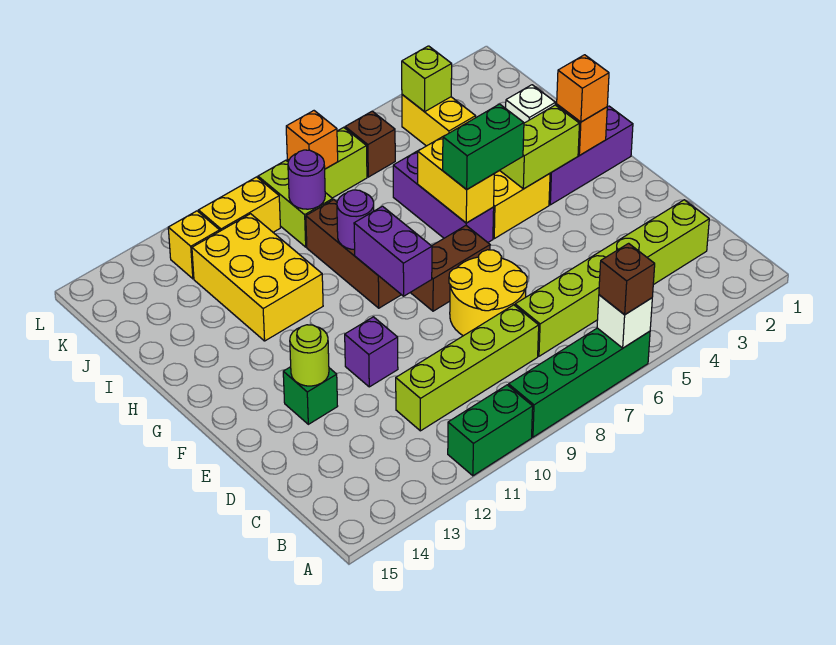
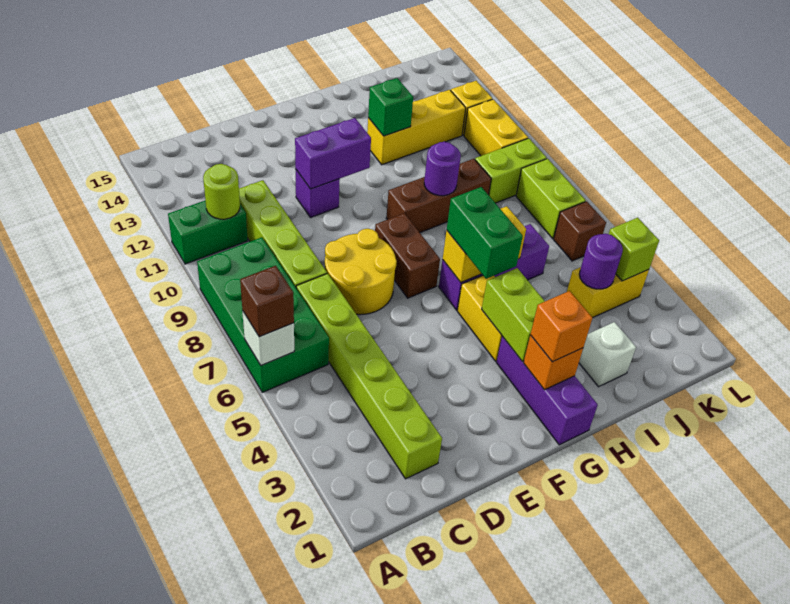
green brick A6:A9 level 1 -> green brick A6:B9 level 1
green brick A10:A11 level 1 -> green brick A11:B11 level 1
green brick E13 level 1 -> green brick H12 level 2
lime round brick E13 level 2 -> lime round brick B11 level 2
purple brick F9:G9 level 2 -> purple brick E11:F11 level 2
yellow brick H11:J12 level 1 -> yellow brick H12:J12 level 1
purple round brick J9 level 2 -> purple round brick J4 level 2
orange brick K8 level 2 -> none

